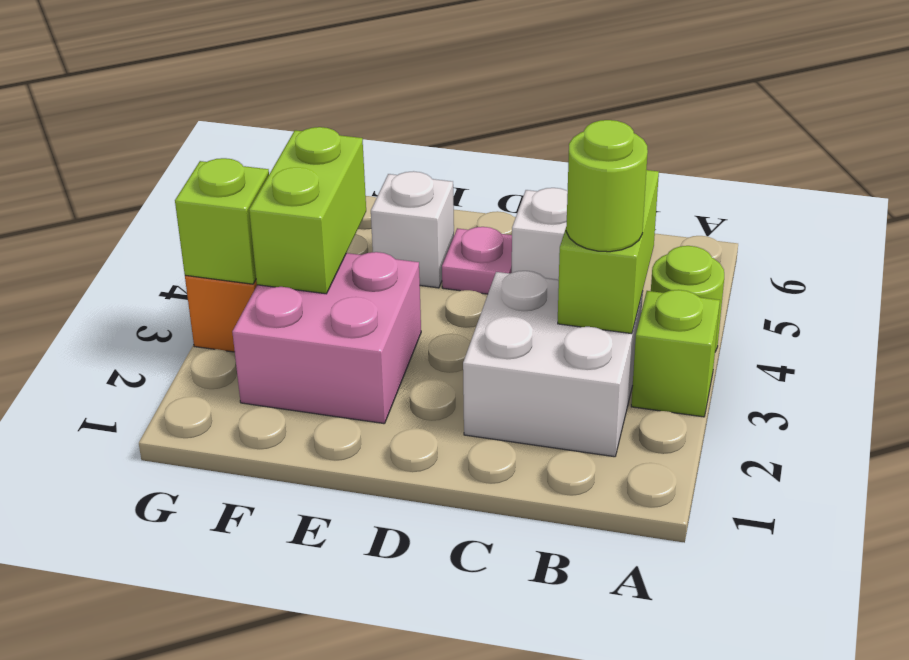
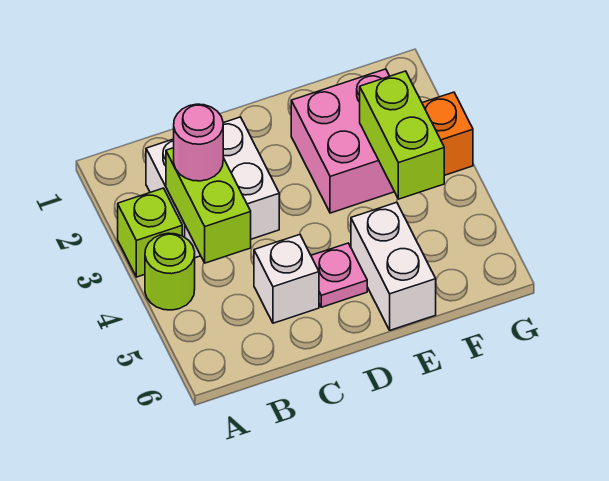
lime round brick B3 level 3 -> pink round brick B3 level 3
white brick E5 level 1 -> white brick E5:E6 level 1
lime brick G3 level 2 -> none

